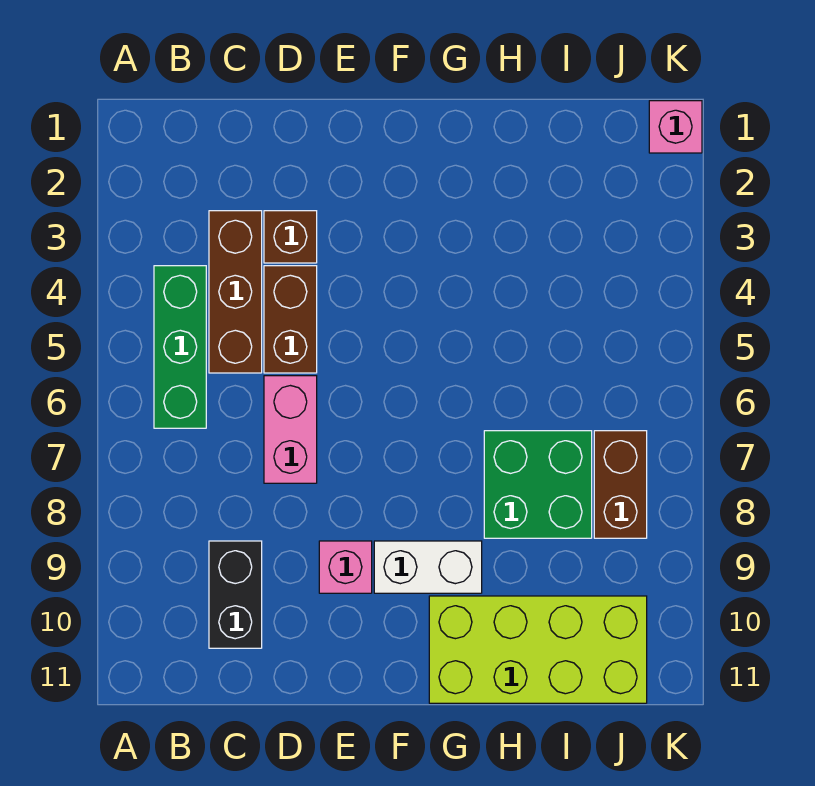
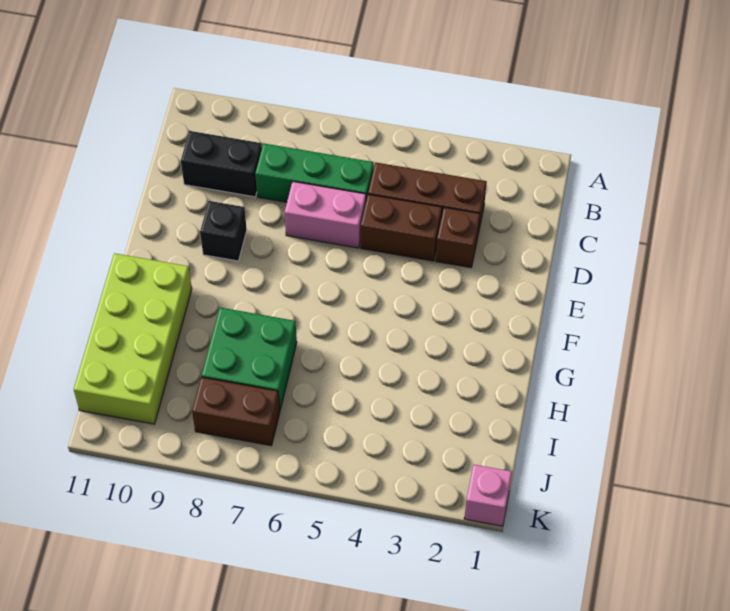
green brick B4:B6 level 1 -> green brick C6:C8 level 1
pink brick E9 level 1 -> black brick E9 level 1
white brick F9:G9 level 1 -> none

